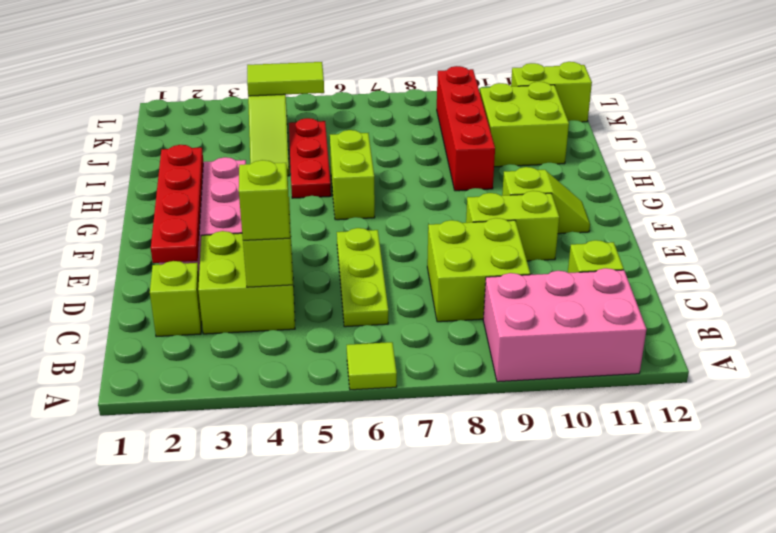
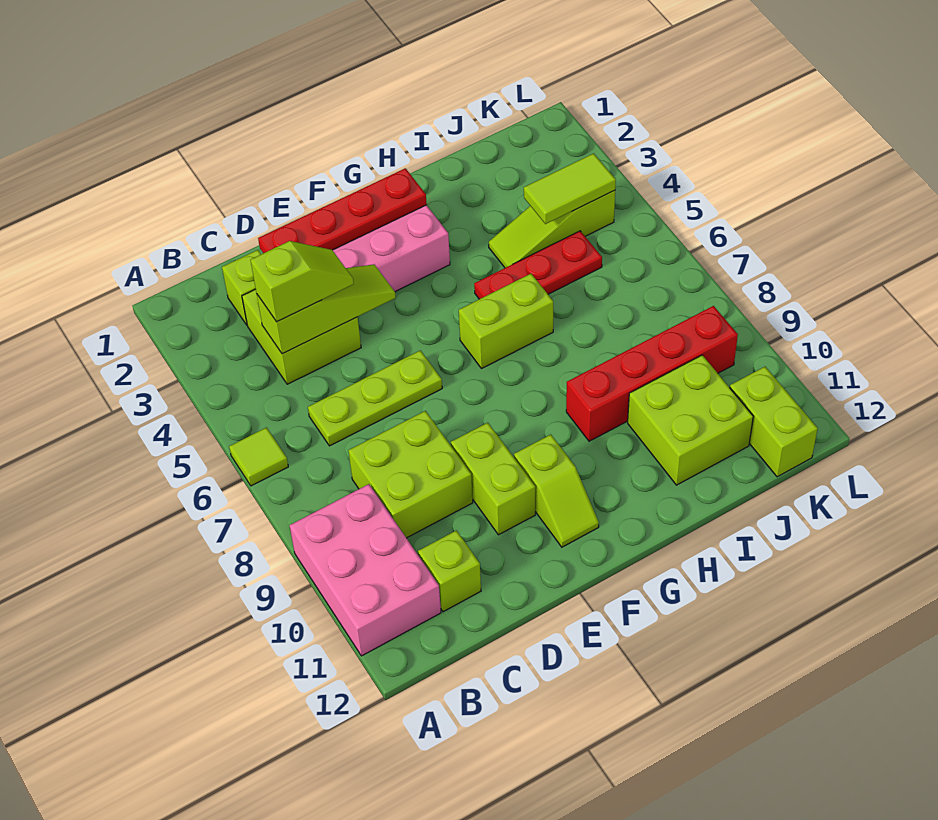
lime tile K4:K5 level 2 -> lime tile J4:K4 level 2

